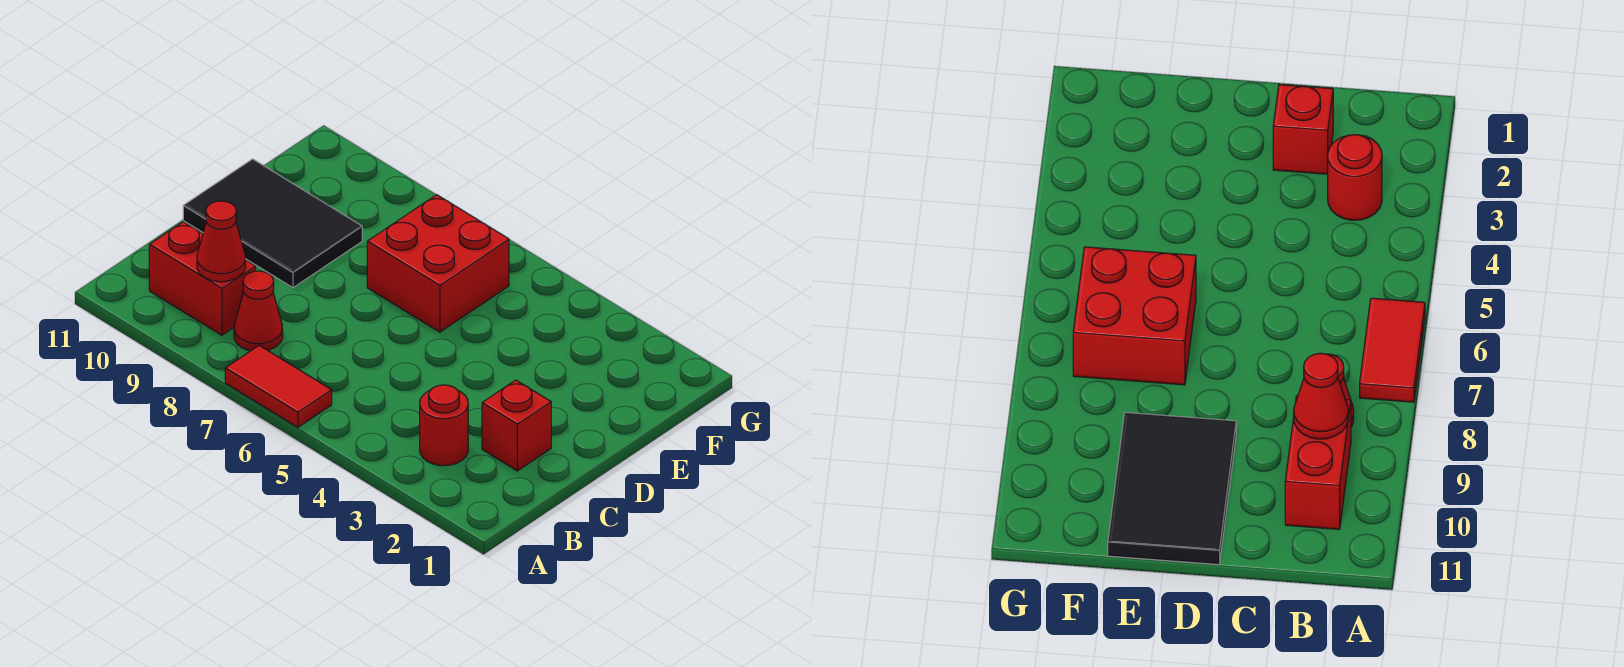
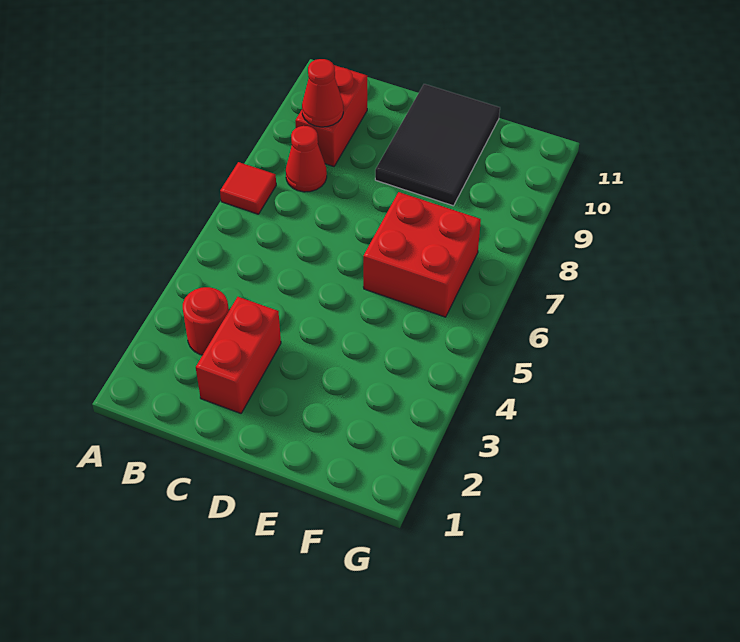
red tile A6:A7 level 1 -> red tile A7 level 1
red brick C2 level 1 -> red brick C2:C3 level 1

